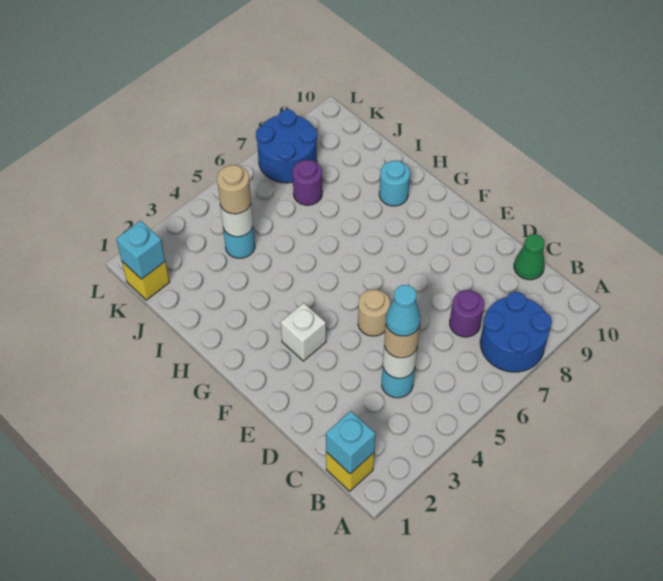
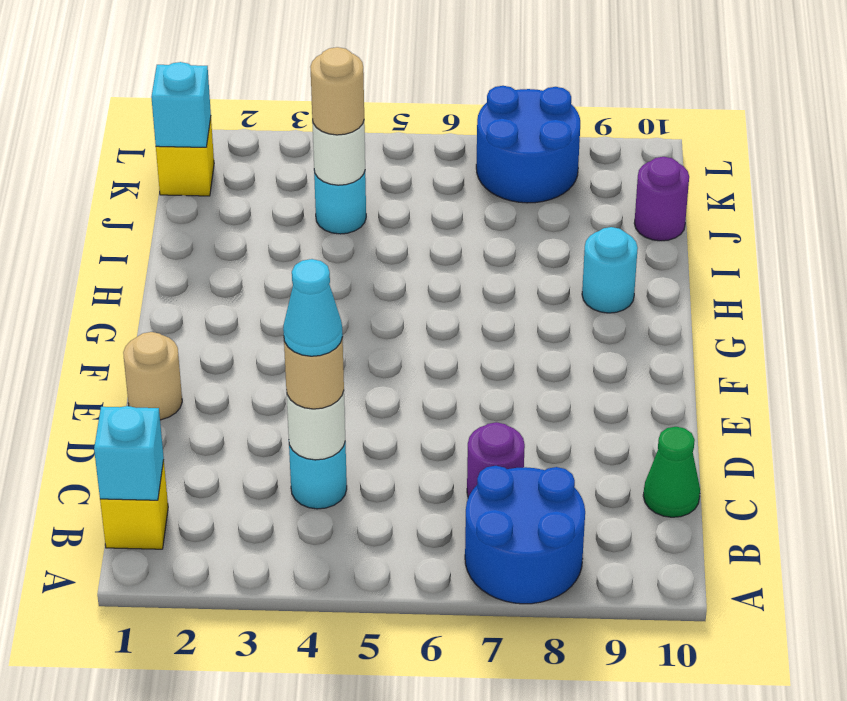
tan round brick E5 level 1 -> tan round brick E1 level 1
white brick F3 level 1 -> none
purple round brick J7 level 1 -> purple round brick J10 level 1

